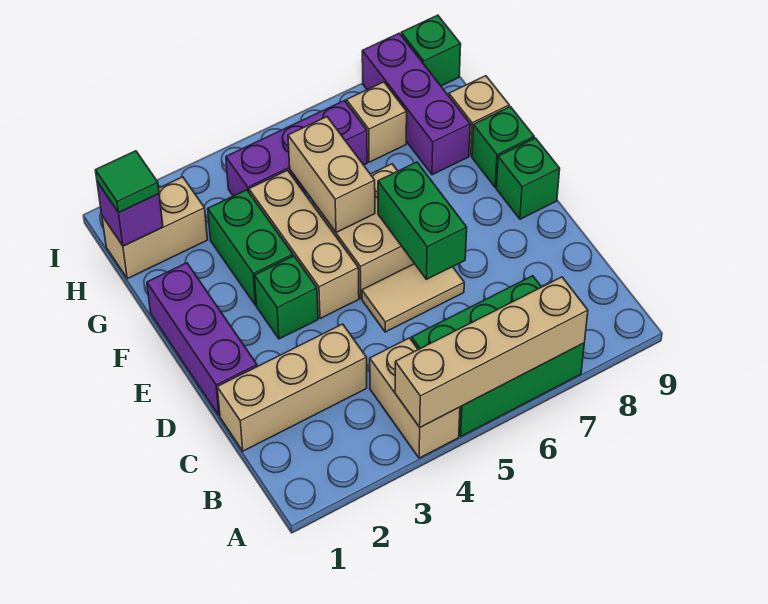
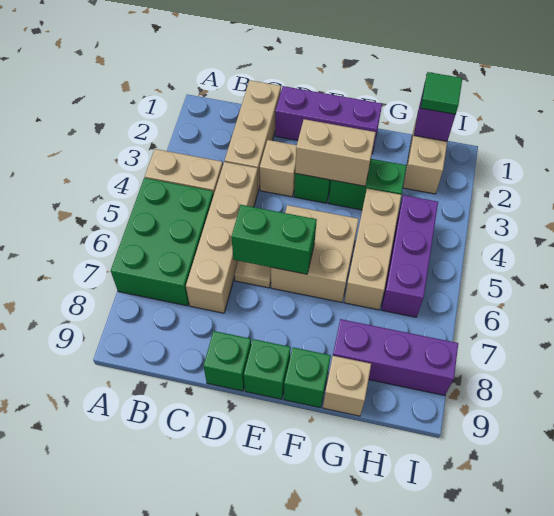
tan brick A4:A7 level 2 -> tan brick C4:C7 level 1
tan brick E4:G4 level 1 -> tan brick G4:G6 level 1
tan brick F5:G5 level 2 -> tan brick E3:F3 level 2
tan brick H7 level 1 -> tan brick D3 level 1
green brick I9 level 1 -> green brick D9 level 1

